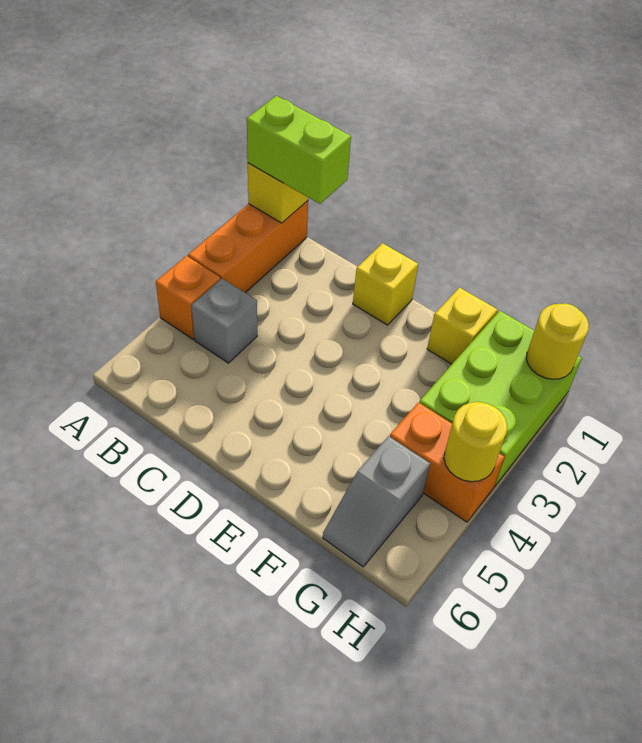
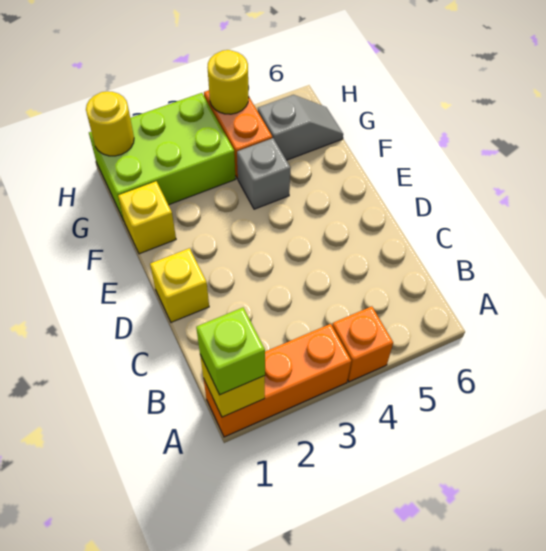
lime brick A1:B1 level 3 -> lime brick A1 level 3
grey brick B4 level 1 -> grey brick F4 level 1

